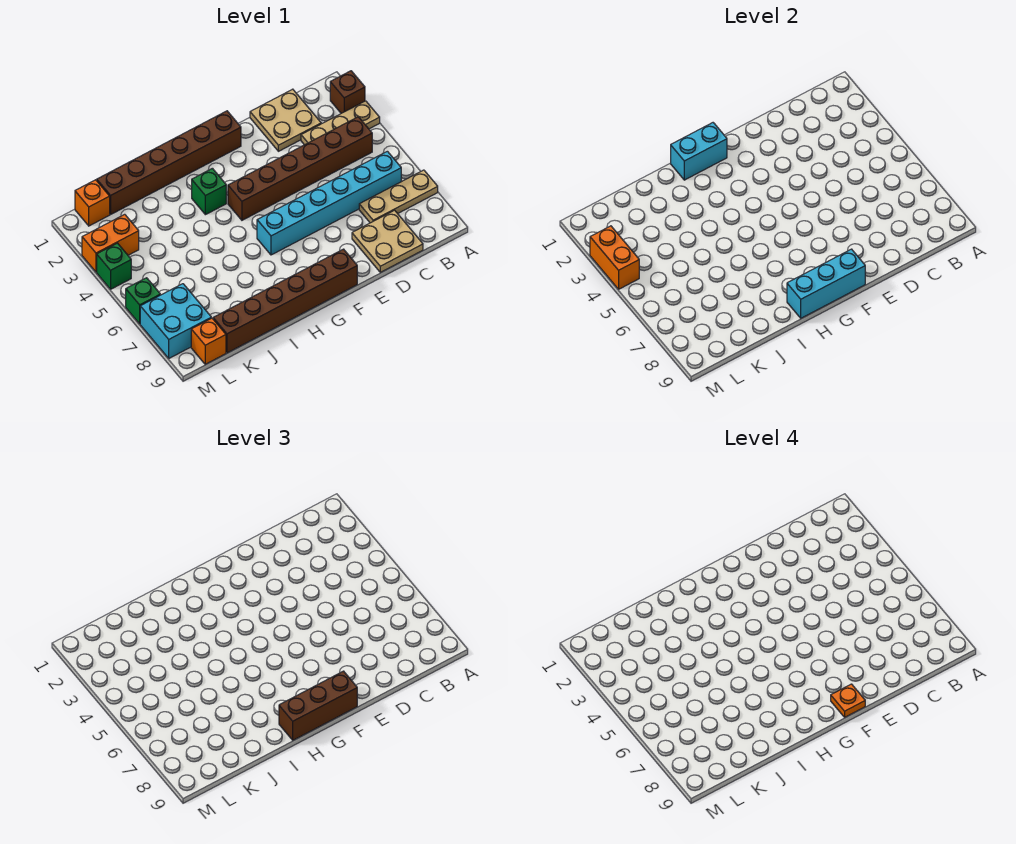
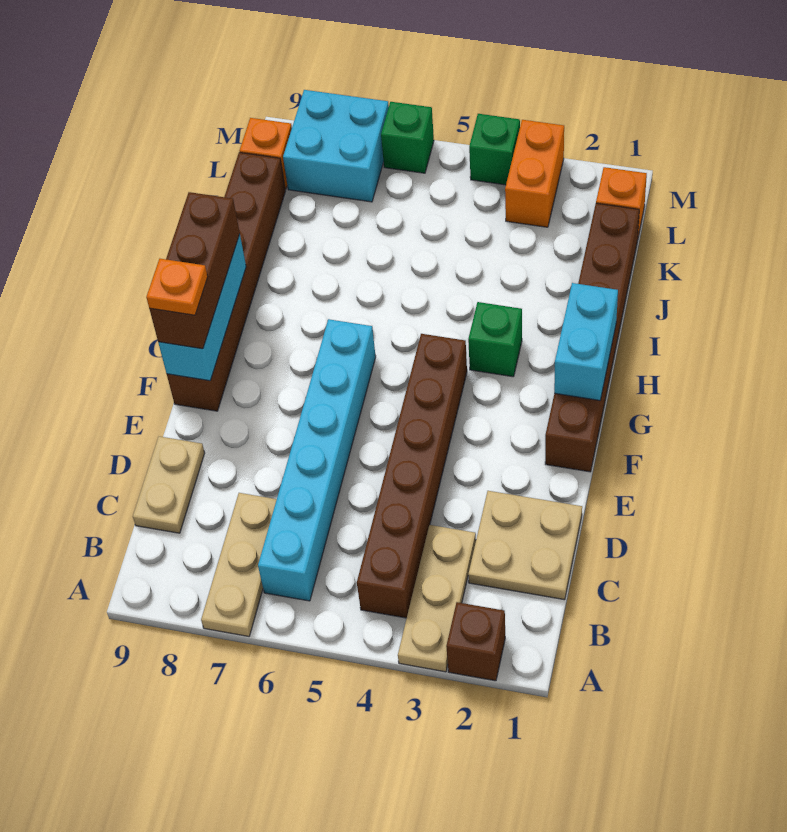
tan plate C8:D9 level 1 -> tan plate C9:D9 level 1
orange brick M3:M4 level 2 -> none

